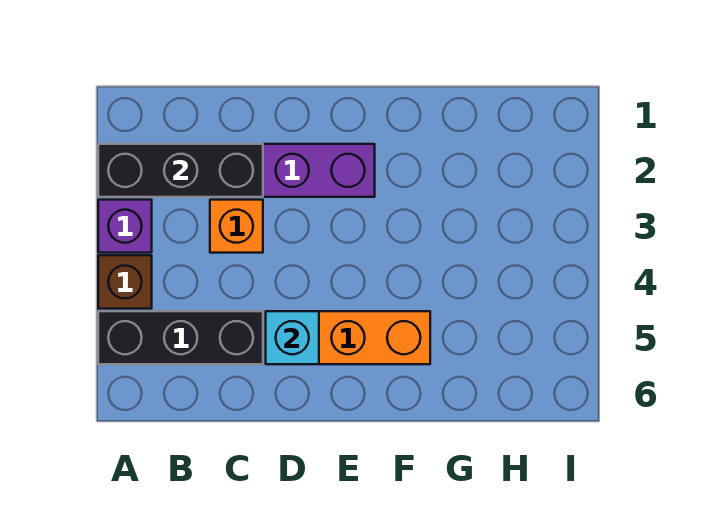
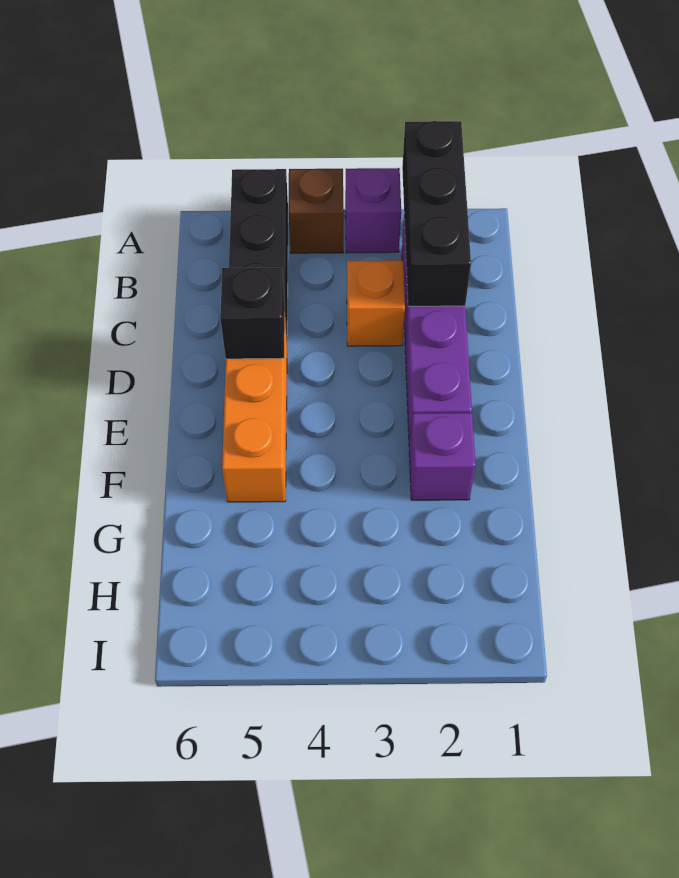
cyan brick D5 level 2 -> black brick D5 level 2
none -> purple brick F2 level 1

